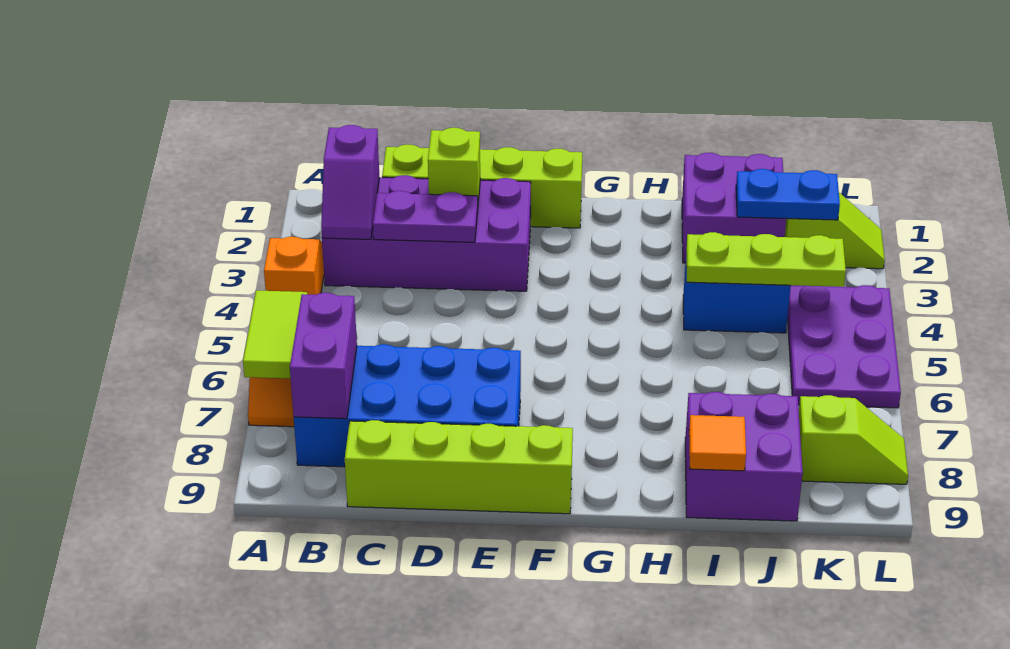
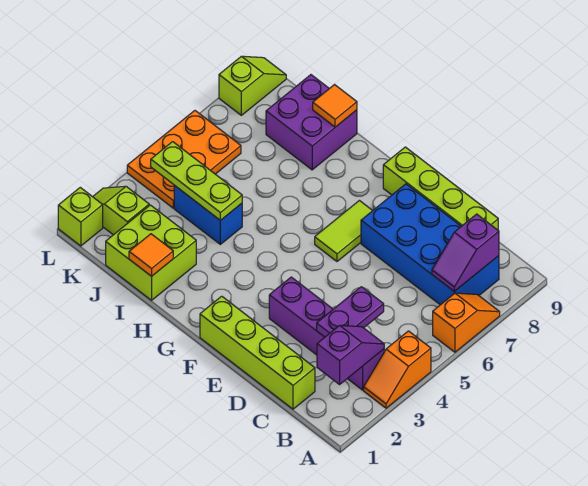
lime tile A6:A7 level 2 -> lime tile F6:F7 level 1
purple brick B2:E3 level 1 -> purple brick B3:E3 level 1
purple brick B7:B8 level 2 -> purple slope B7:B8 level 2 top 8
purple plate C3:D3 level 2 -> purple plate C3:C4 level 2
lime brick D2 level 2 -> lime brick L1 level 1
purple brick I1:J2 level 1 -> lime brick I1:J2 level 1
none -> orange tile I1 level 2
blue plate J2:K2 level 2 -> none
purple plate K4:L6 level 1 -> orange plate K4:L6 level 1
lime slope K8:L8 level 1 top K -> lime slope L8:L9 level 1 top 8

